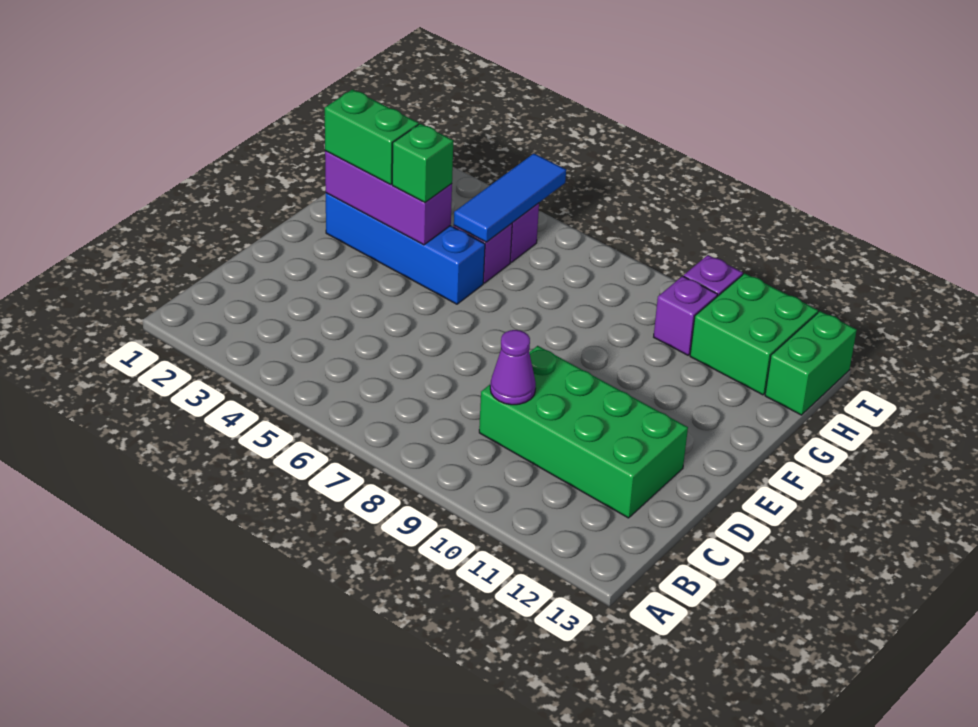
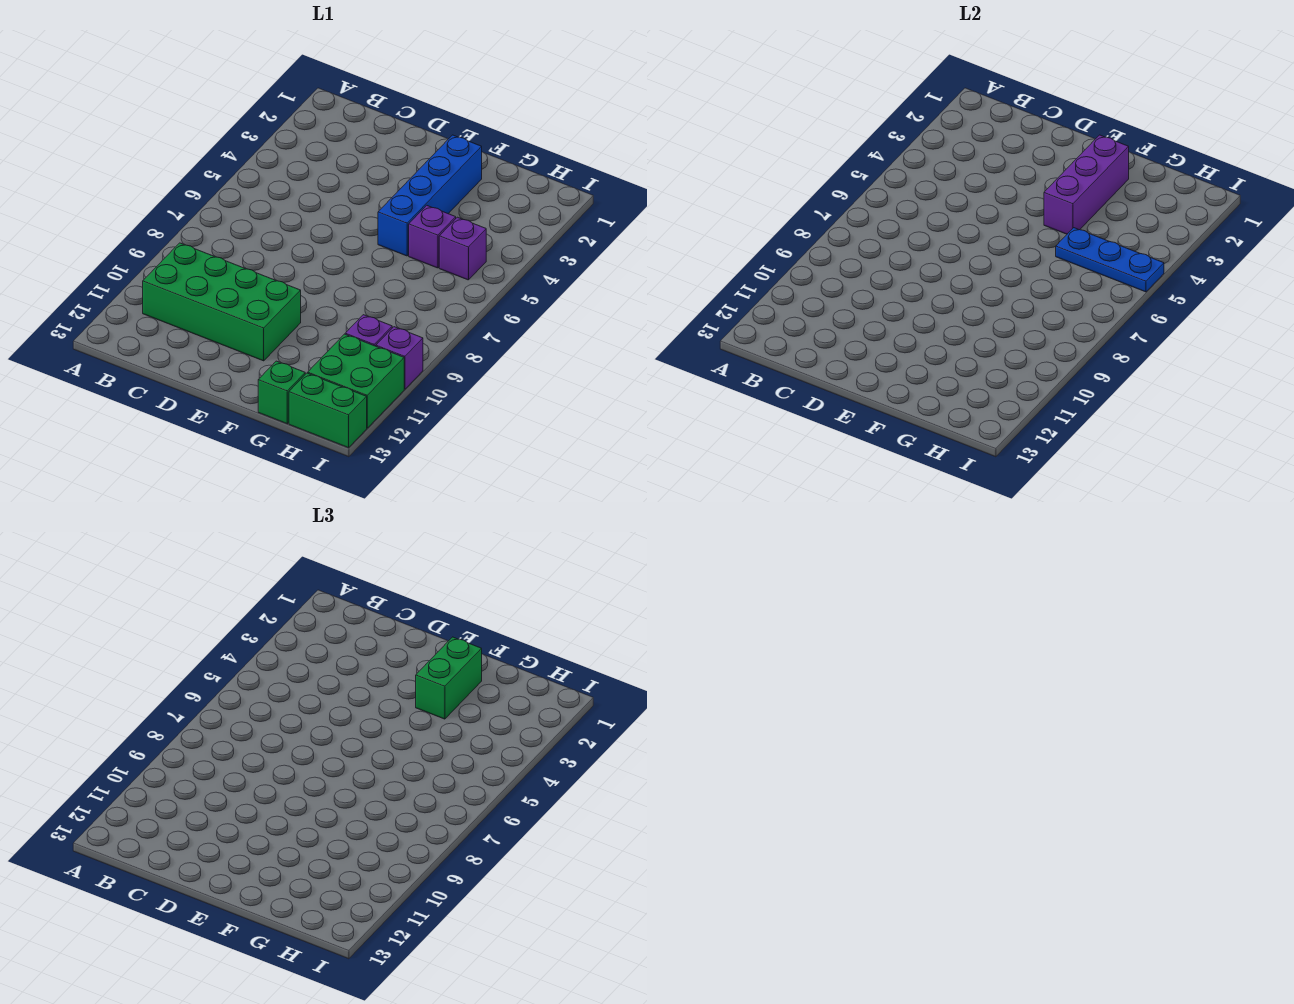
green brick C9:D12 level 1 -> green brick B10:E11 level 1
purple cone C9 level 2 -> none
green brick F4 level 3 -> green brick G13 level 1
blue tile G5:I5 level 2 -> blue plate G5:I5 level 2

